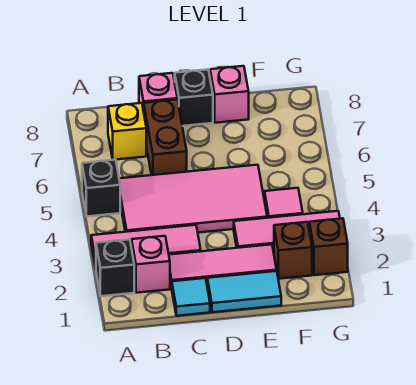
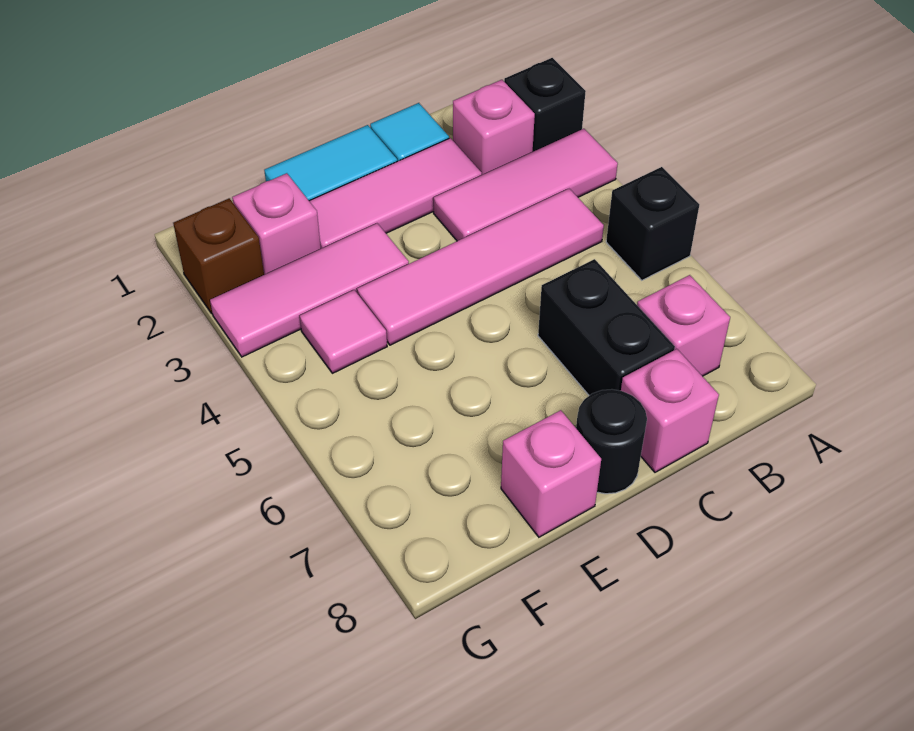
pink tile B4:E5 level 1 -> pink tile B4:E4 level 1
yellow brick B7 level 1 -> pink brick B7 level 1
brown brick C6:C7 level 1 -> black brick C6:C7 level 1
black brick D8 level 1 -> black round brick D8 level 1
brown brick F2 level 1 -> pink brick F2 level 1

